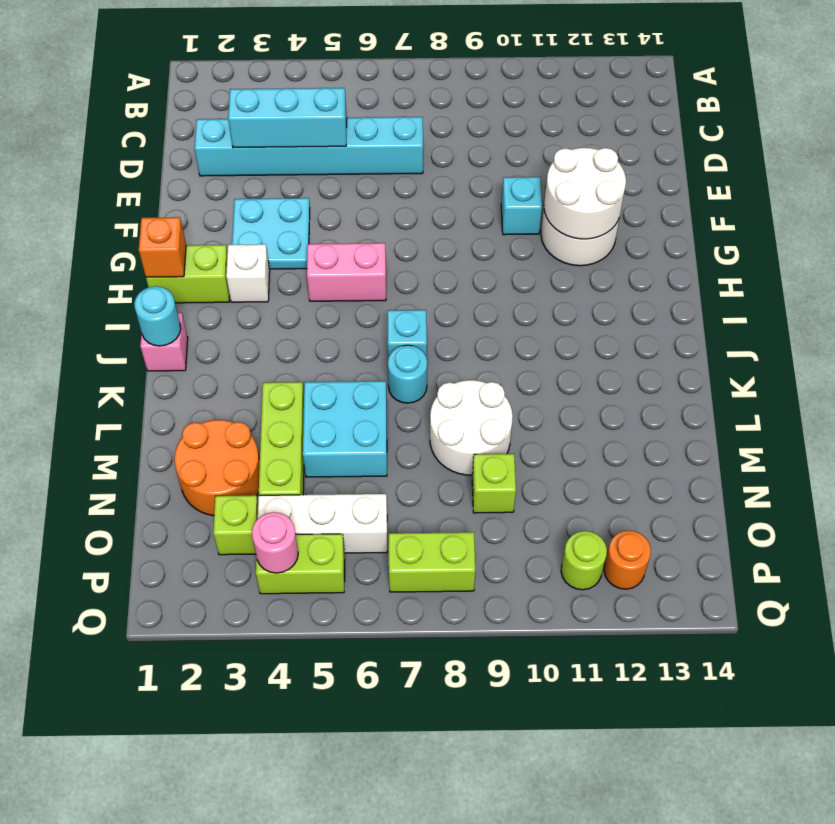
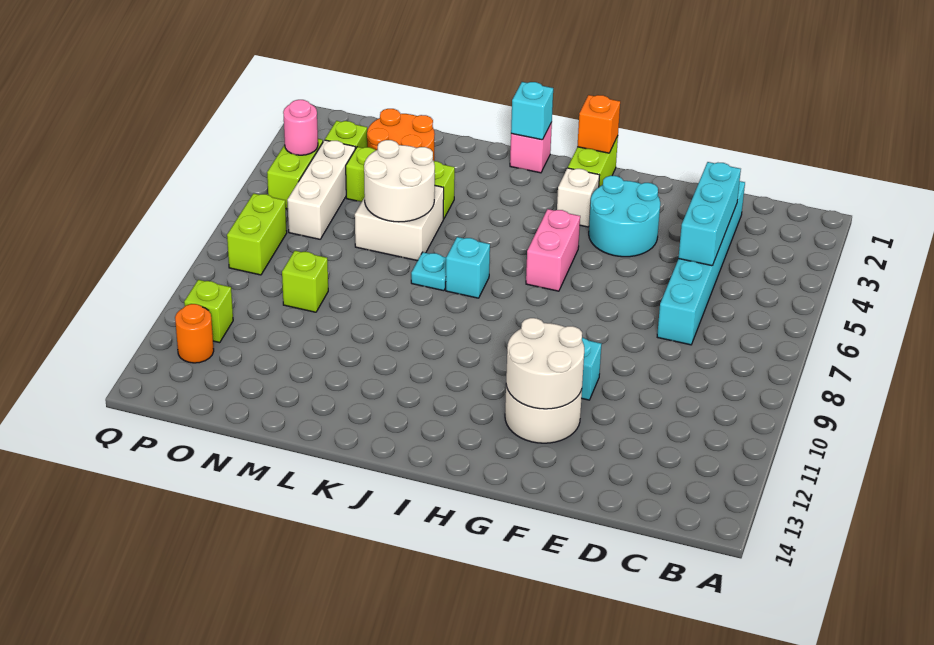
cyan plate F3:G4 level 1 -> cyan round brick F3:G4 level 1
cyan round brick J1 level 2 -> cyan brick J1 level 2
cyan round brick K7 level 1 -> cyan plate K7 level 1
cyan brick L5:M6 level 1 -> white brick L5:M6 level 1
white round brick L8:M9 level 1 -> white round brick L5:M6 level 2
lime round brick P11 level 1 -> lime brick P11 level 1

